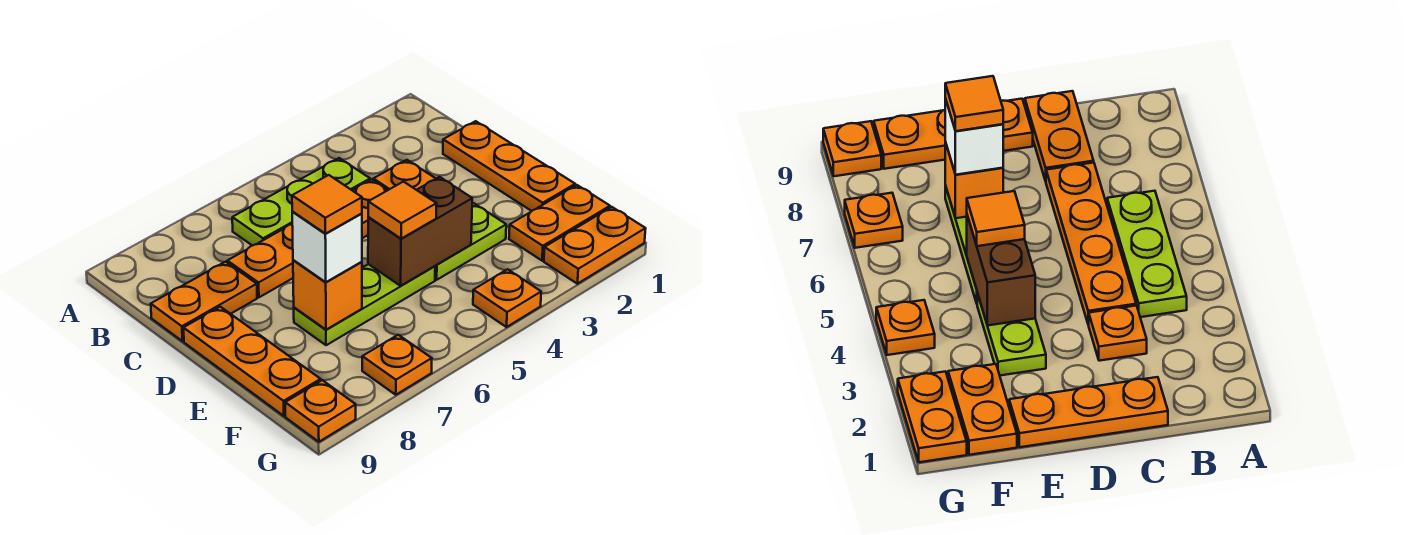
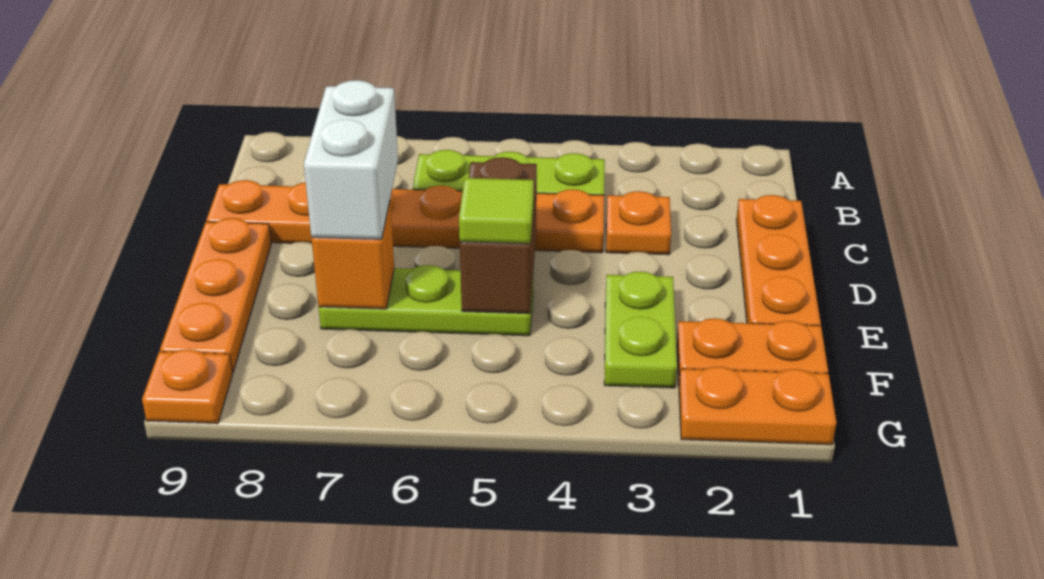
lime plate E3:E4 level 1 -> lime plate E3:F3 level 1
brown brick E4:E5 level 2 -> brown brick D5:E5 level 2
orange tile E5 level 3 -> lime tile E5 level 3
white brick E7 level 3 -> white brick D7:E7 level 3
orange tile E7 level 4 -> none
orange plate G4 level 1 -> none
orange plate G7 level 1 -> none

